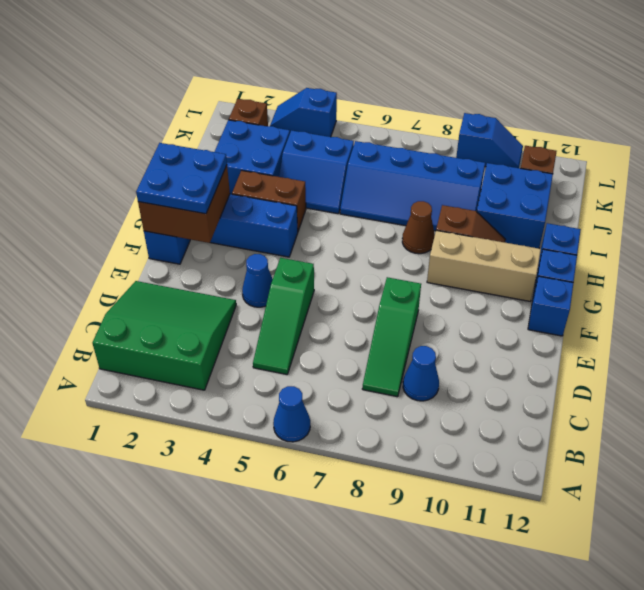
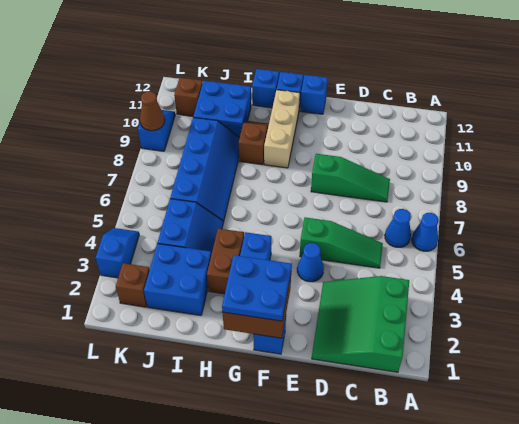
blue cone C9 level 1 -> blue cone B6 level 1
brown cone H8 level 1 -> brown cone L9 level 2
blue slope L3:L4 level 1 top 4 -> blue slope L3:L4 level 1 top 3

